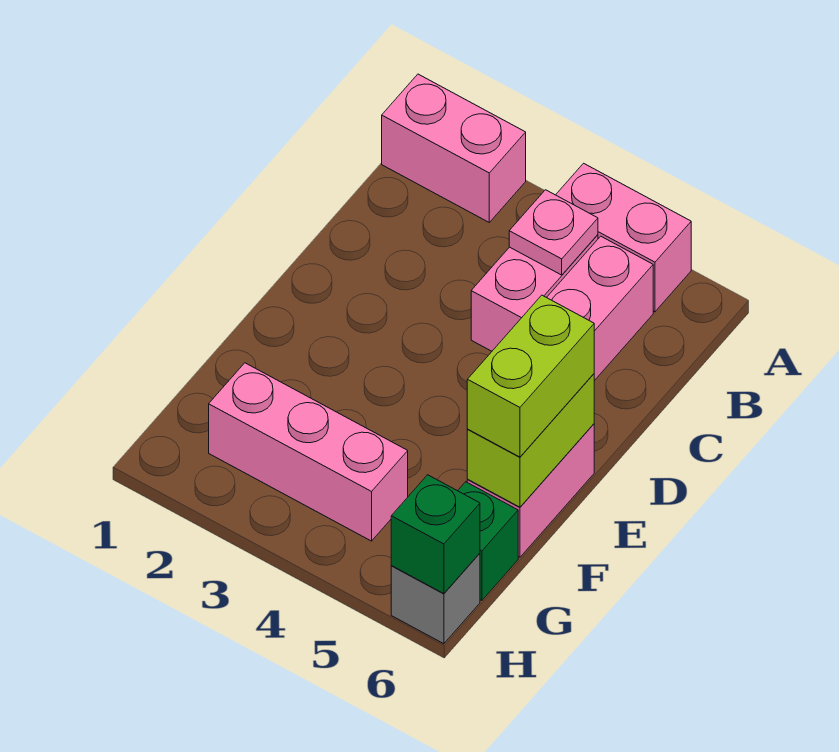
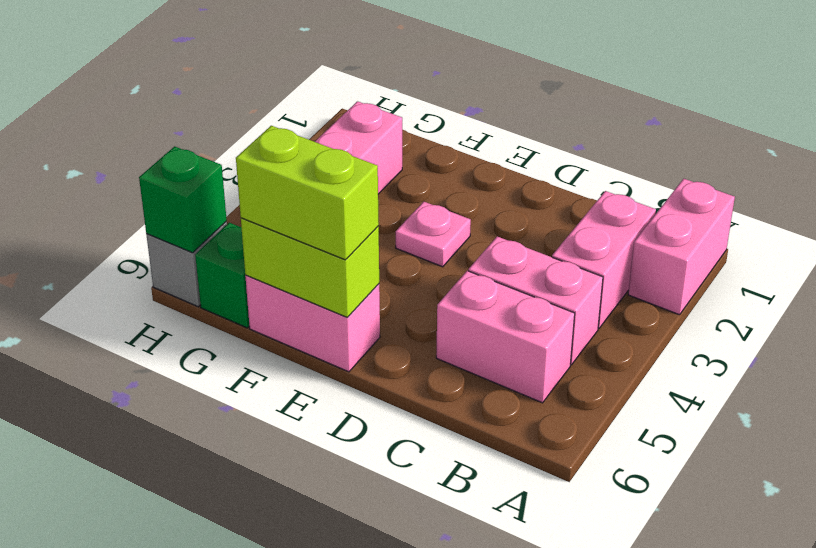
pink brick A4:A5 level 1 -> pink brick B2:B3 level 1
pink plate B4 level 2 -> pink plate E3 level 1

